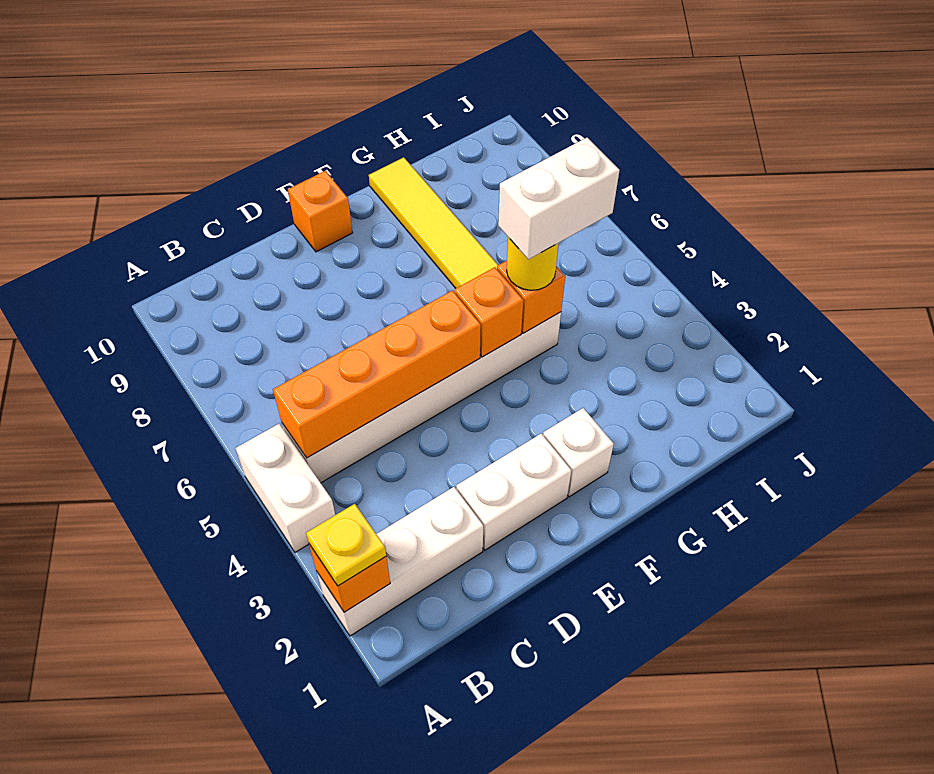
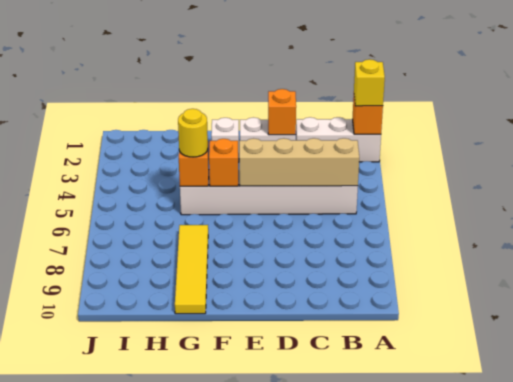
yellow plate A2 level 3 -> yellow brick A2 level 3
white brick A4:A5 level 1 -> none
orange brick B5:E5 level 2 -> tan brick B5:E5 level 2
orange brick E10 level 1 -> orange brick D2 level 2
white brick G5:H5 level 4 -> none

